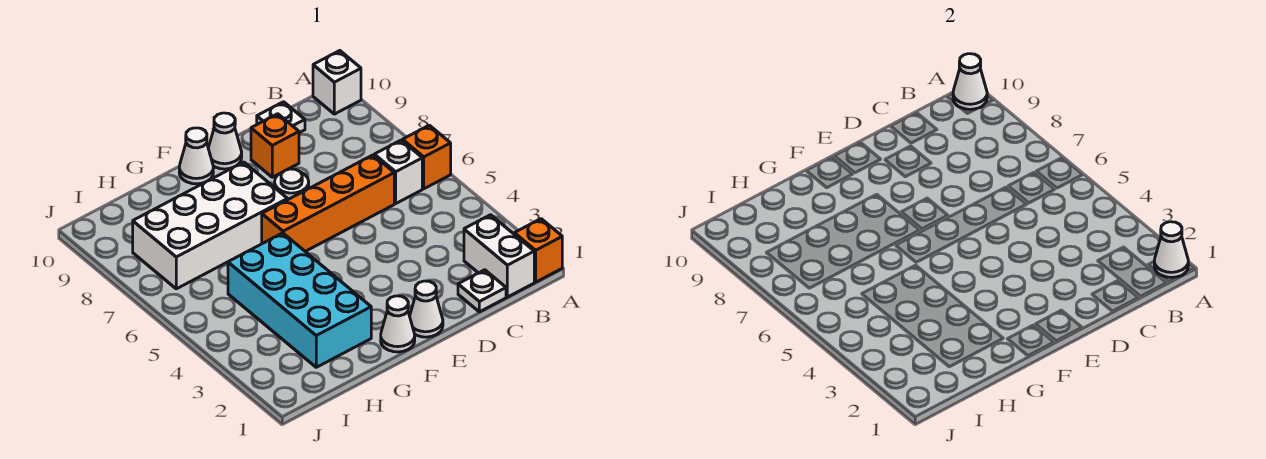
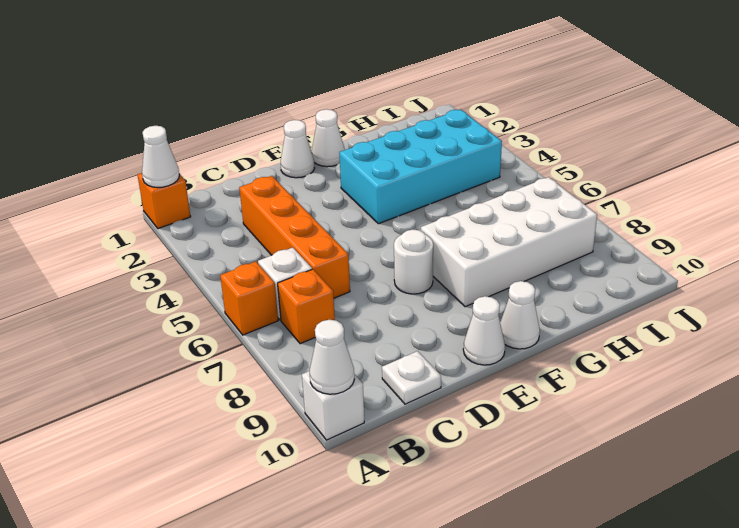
white brick B1:B2 level 1 -> none
white plate C1 level 1 -> none
orange brick C6:F6 level 1 -> orange brick C3:C6 level 1
orange brick D9 level 1 -> orange brick B7 level 1
cyan brick G2:H5 level 1 -> cyan brick F3:I4 level 1

